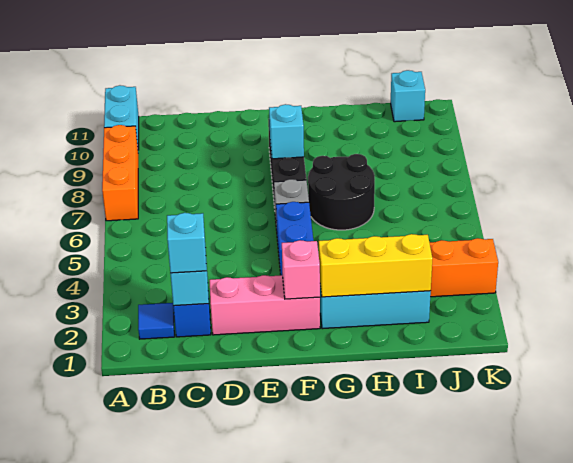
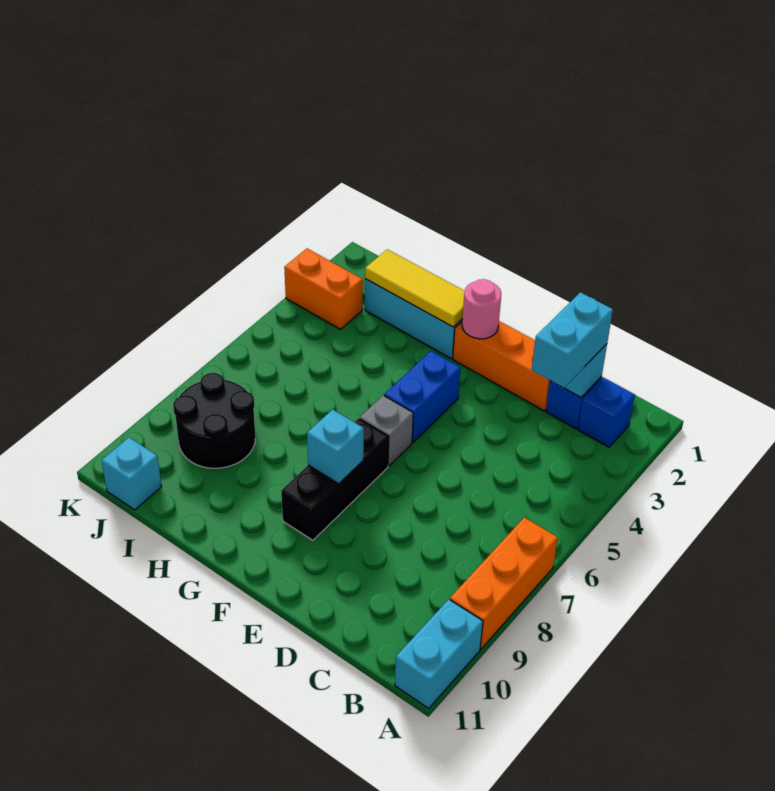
blue tile B2 level 1 -> blue brick B2 level 1
cyan brick C2 level 3 -> cyan brick C2:C3 level 3
pink brick D2:F2 level 1 -> orange brick D2:F2 level 1
pink brick F2 level 2 -> pink round brick F2 level 2
yellow brick G2:I2 level 2 -> yellow tile G2:I2 level 2
black round brick G6:H7 level 1 -> black round brick I8:J9 level 1

